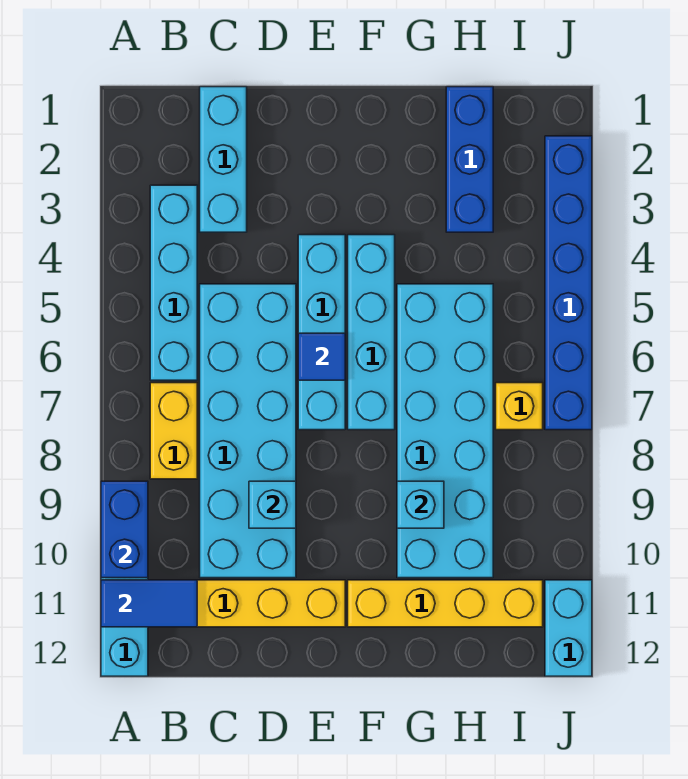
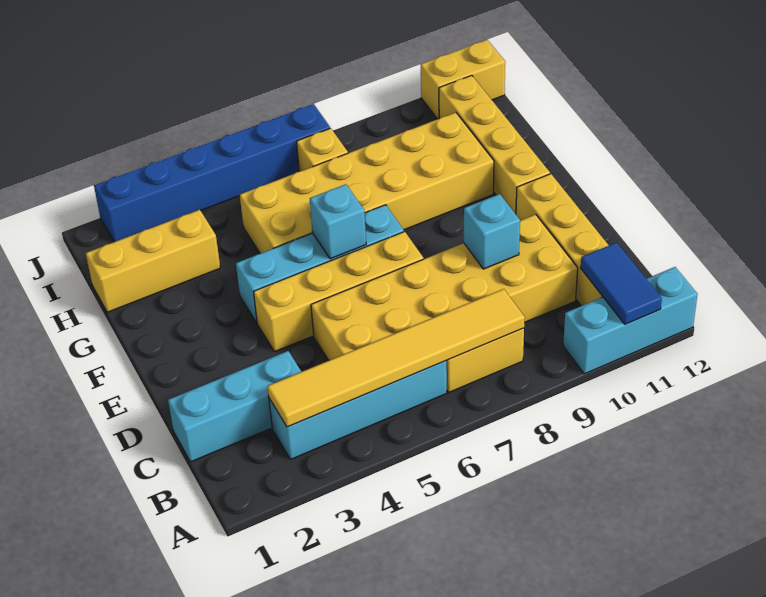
blue brick A9:A10 level 2 -> none
none -> yellow tile B3:B8 level 2
cyan brick C5:D10 level 1 -> yellow brick C5:D10 level 1
cyan brick E4:E7 level 1 -> yellow brick E4:E7 level 1
blue tile E6 level 2 -> none
cyan brick G5:H10 level 1 -> yellow brick G5:H10 level 1
cyan brick G9 level 2 -> cyan brick F6 level 2
blue brick H1:H3 level 1 -> yellow brick H1:H3 level 1
cyan brick J11:J12 level 1 -> yellow brick J11:J12 level 1

